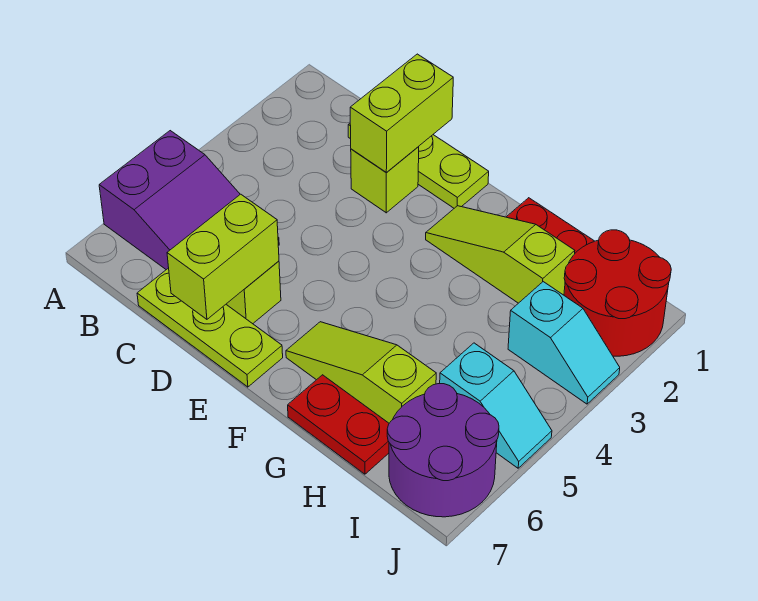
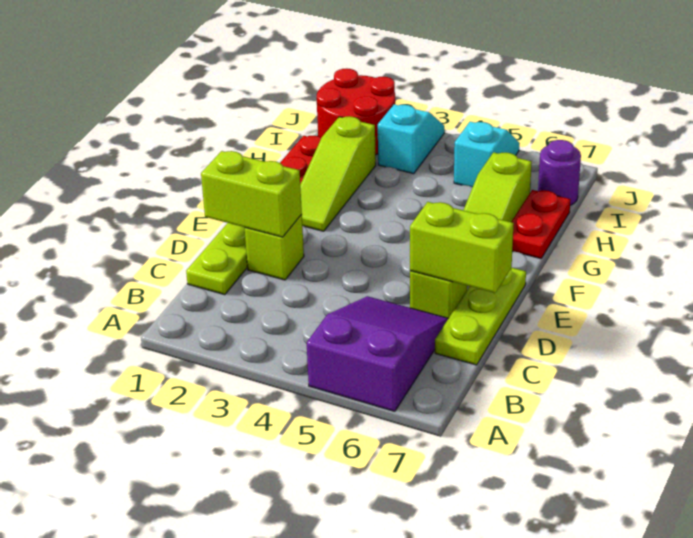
purple round brick I6:J7 level 1 -> purple round brick I7 level 1

